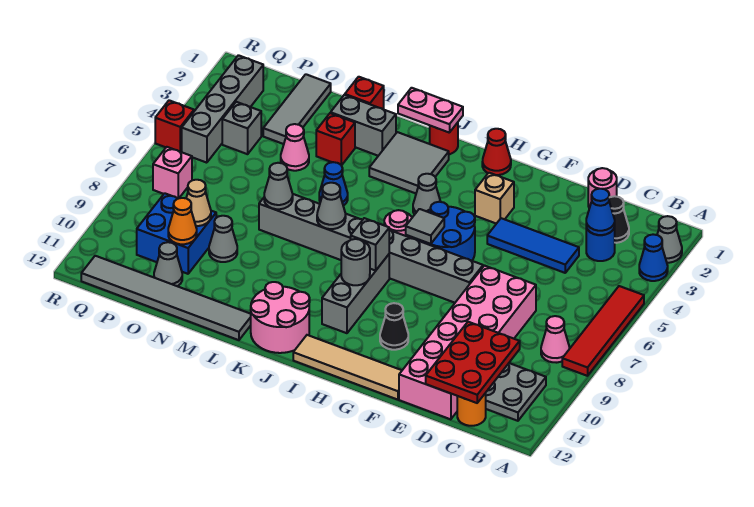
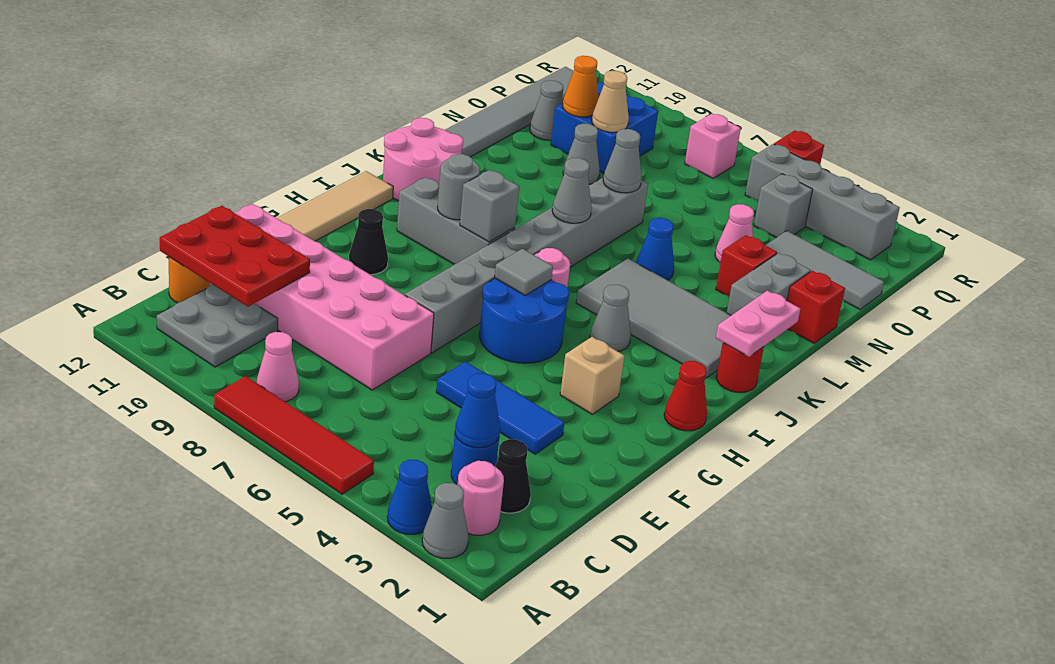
pink round brick D1 level 1 -> pink round brick B2 level 1
blue tile D4:F4 level 1 -> blue tile E3:E5 level 1
grey tile J2:K3 level 1 -> grey tile J2:K5 level 1

